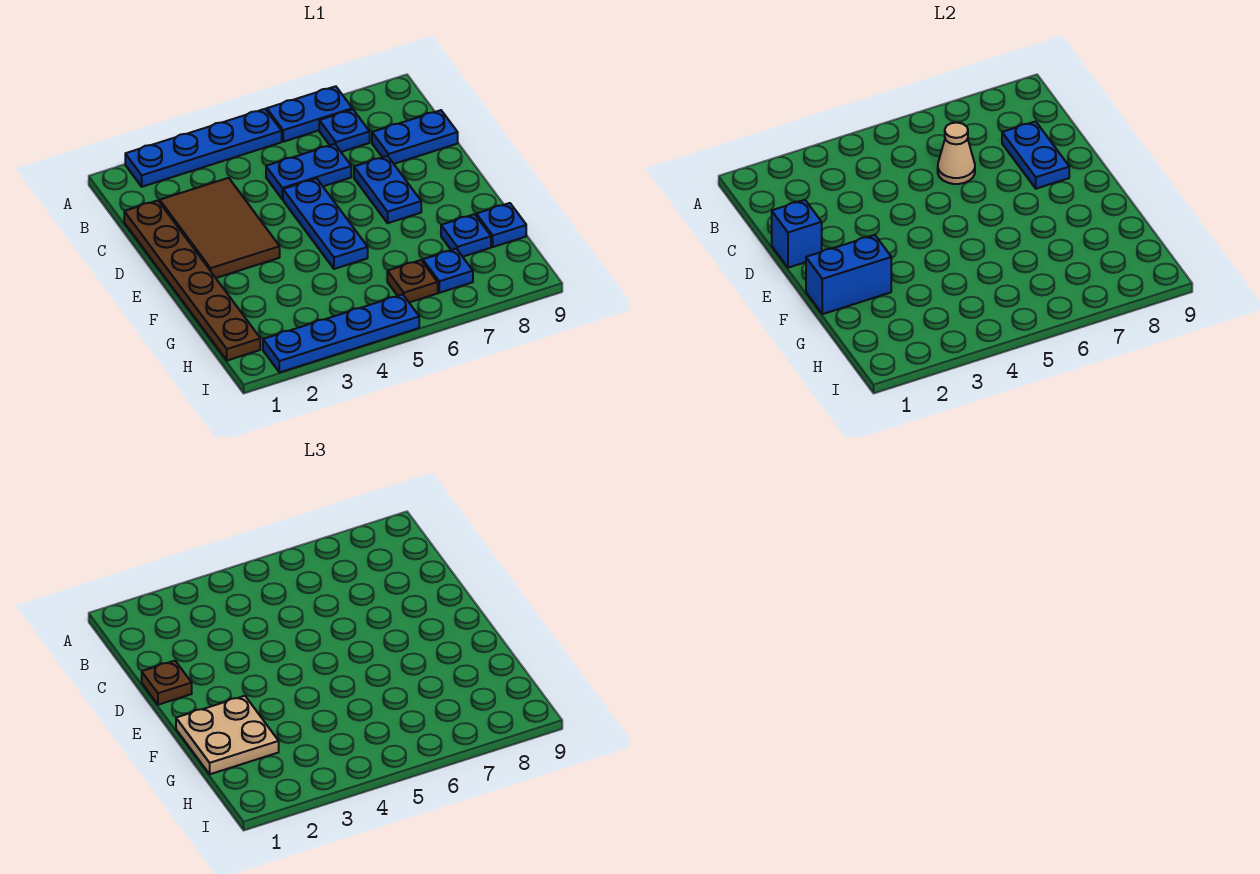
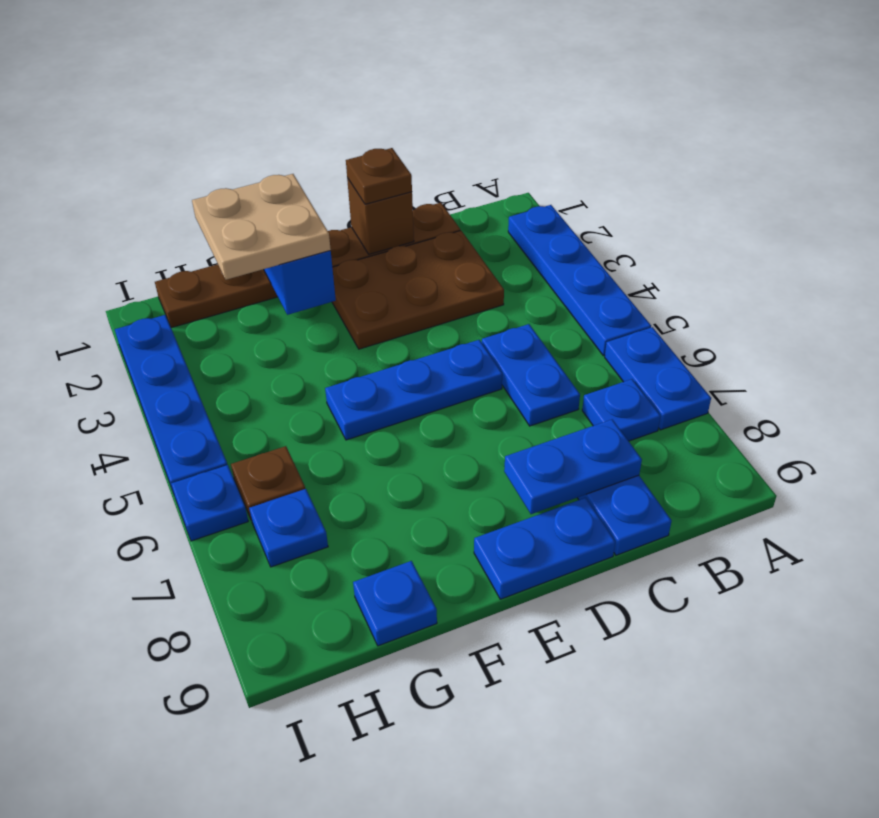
brown tile C2:E3 level 1 -> brown plate C2:E3 level 1
tan cone C6 level 2 -> none
blue brick D1 level 2 -> brown brick D1 level 2
blue plate D7:E7 level 1 -> blue plate D9:E9 level 1
blue plate G8 level 1 -> blue plate I6 level 1

